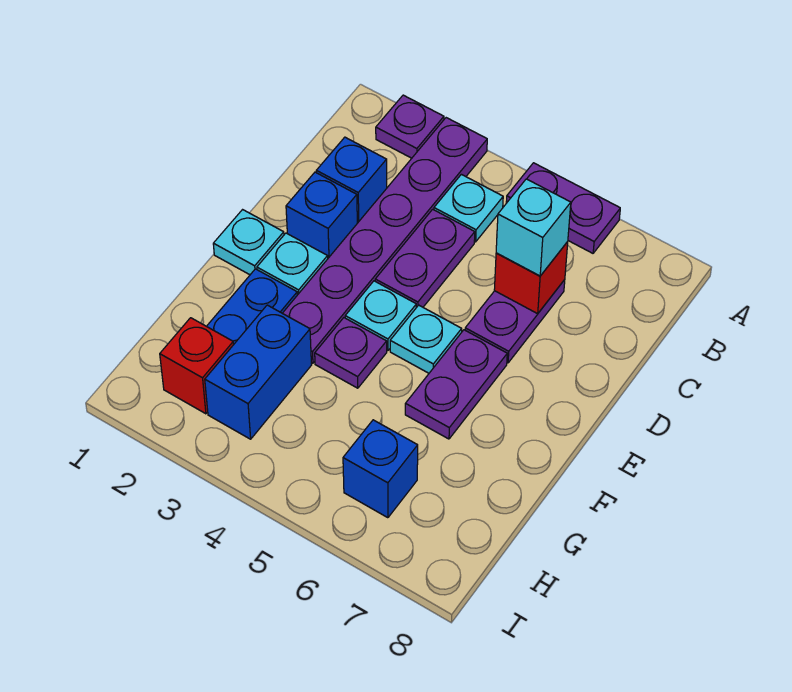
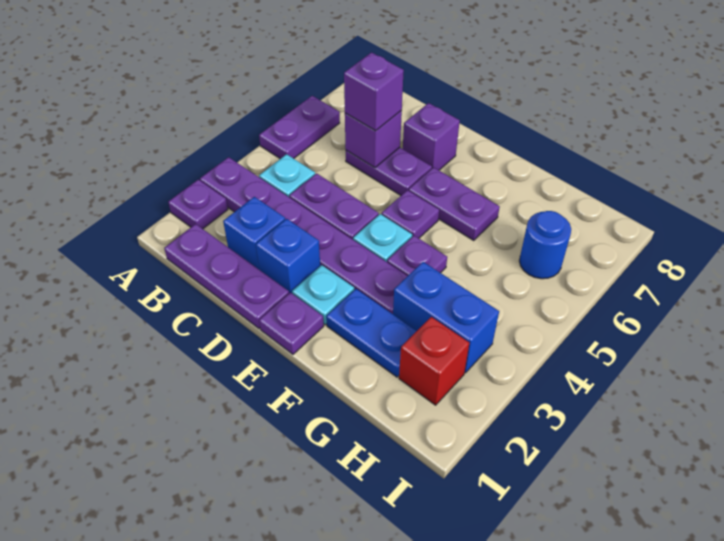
none -> purple plate B1:D1 level 1
red brick C6 level 2 -> purple brick C6 level 2
cyan brick C6 level 3 -> purple brick C6 level 3
none -> purple brick D7 level 1
cyan plate E1 level 1 -> purple plate E1 level 1
cyan plate E5 level 1 -> purple plate E5 level 1
blue brick H6 level 1 -> blue round brick H6 level 1

